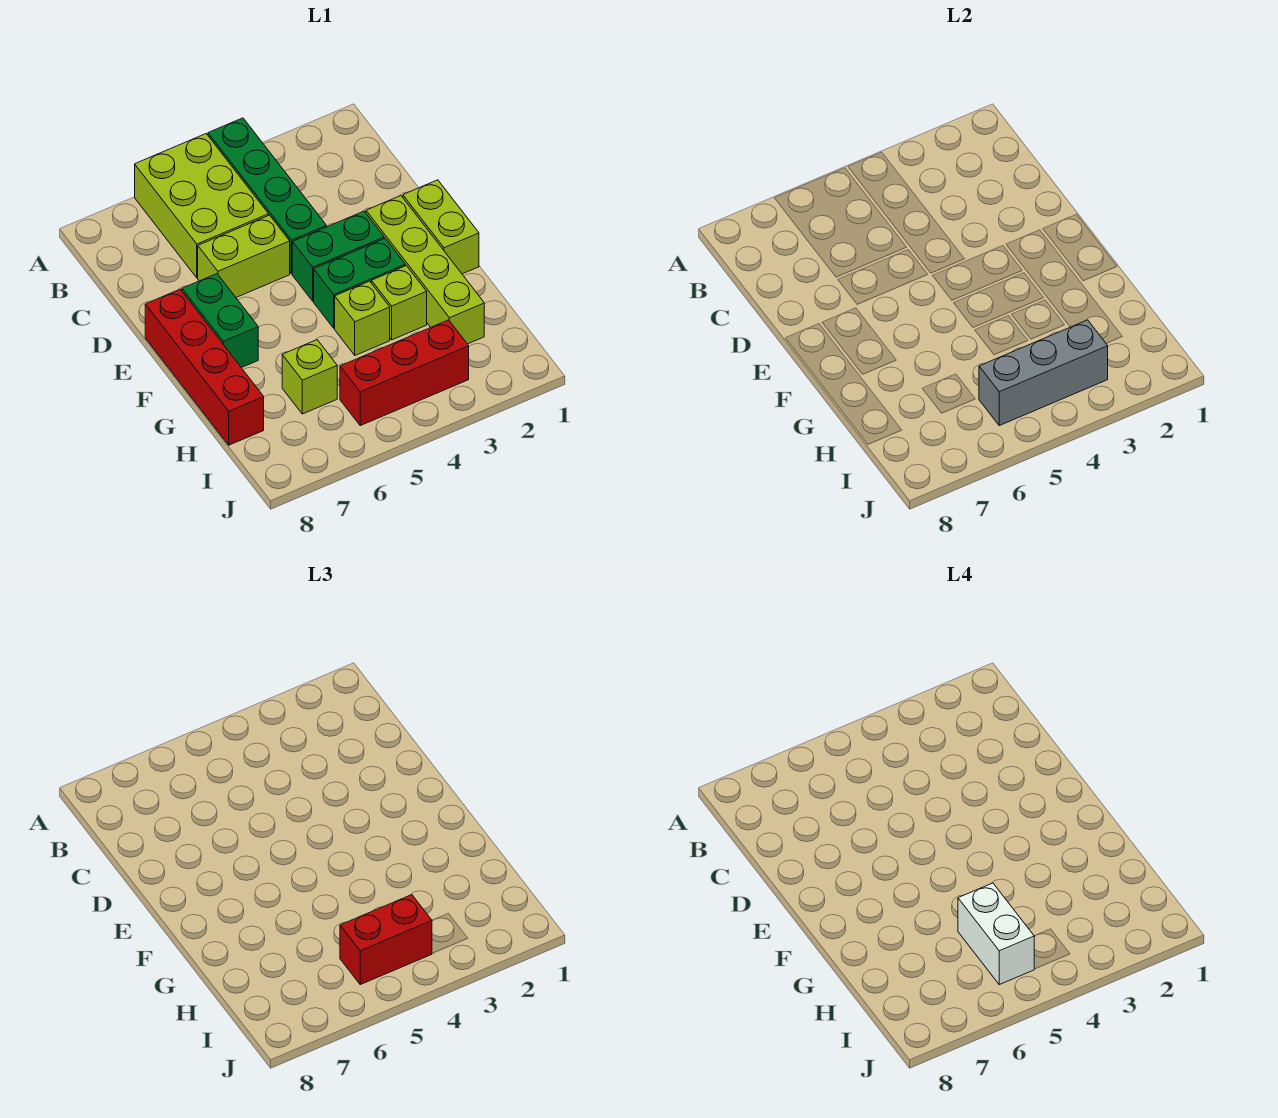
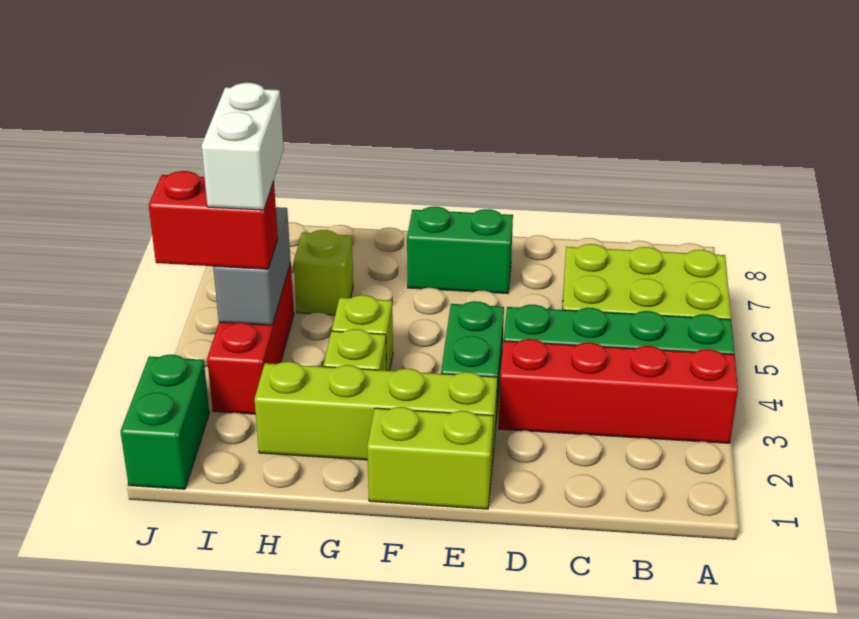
lime brick D5:D6 level 1 -> none
red brick E8:H8 level 1 -> red brick A3:D3 level 1
green brick F3:F4 level 1 -> green brick J1:J2 level 1
white brick H5:I5 level 4 -> white brick I4:I5 level 4
grey brick I3:I5 level 2 -> grey brick I4:I5 level 2
red brick I4:I5 level 3 -> red brick I4:J4 level 3

